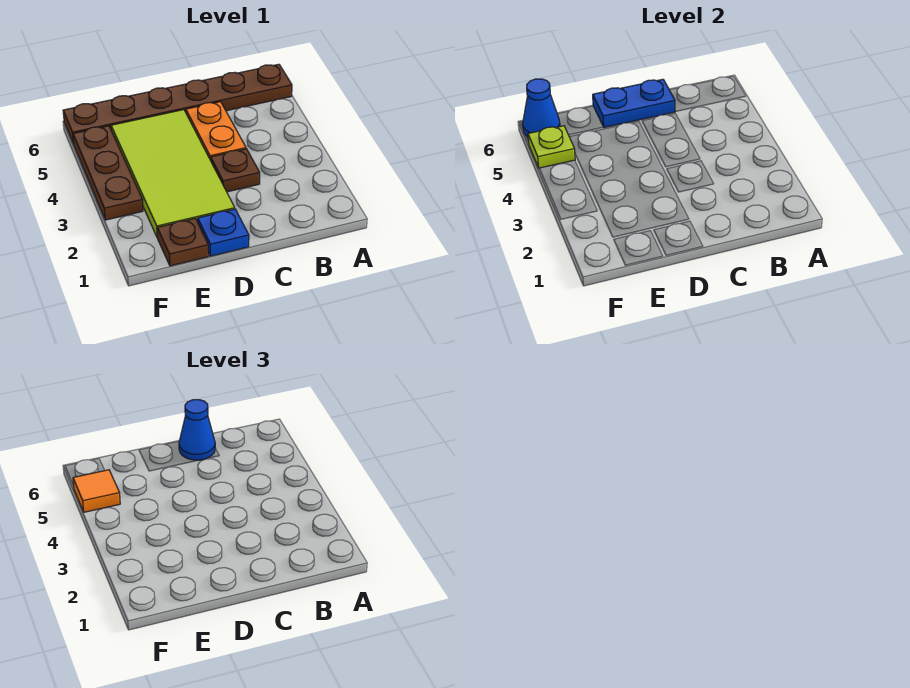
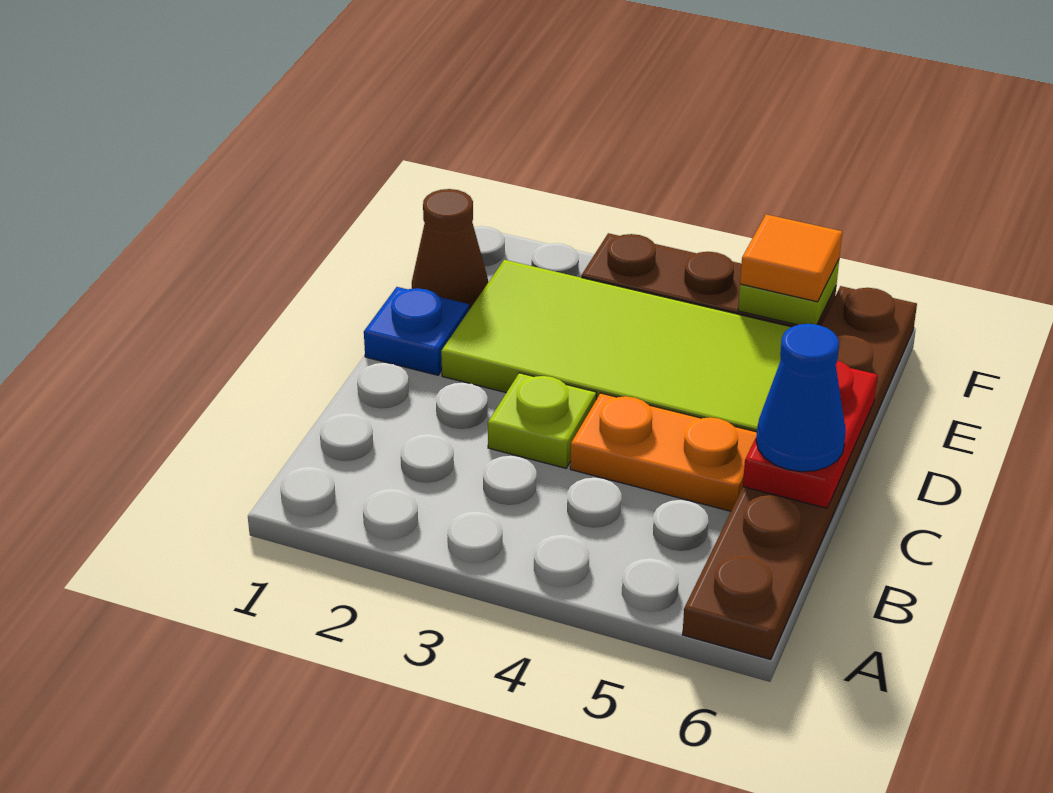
brown plate C3 level 1 -> lime plate C3 level 1
blue plate C6:D6 level 2 -> red plate C6:D6 level 2
brown plate E1 level 1 -> brown cone E1 level 1
blue cone F6 level 2 -> none

